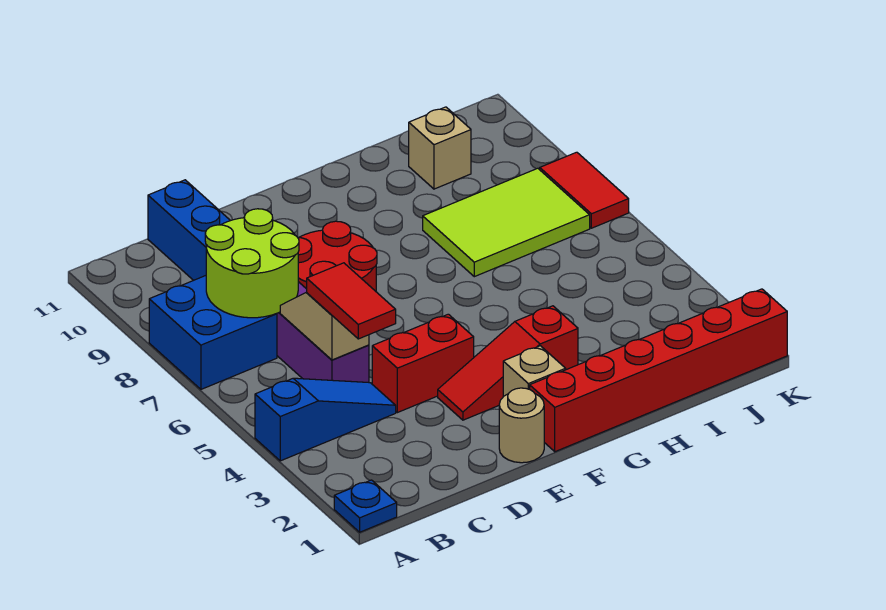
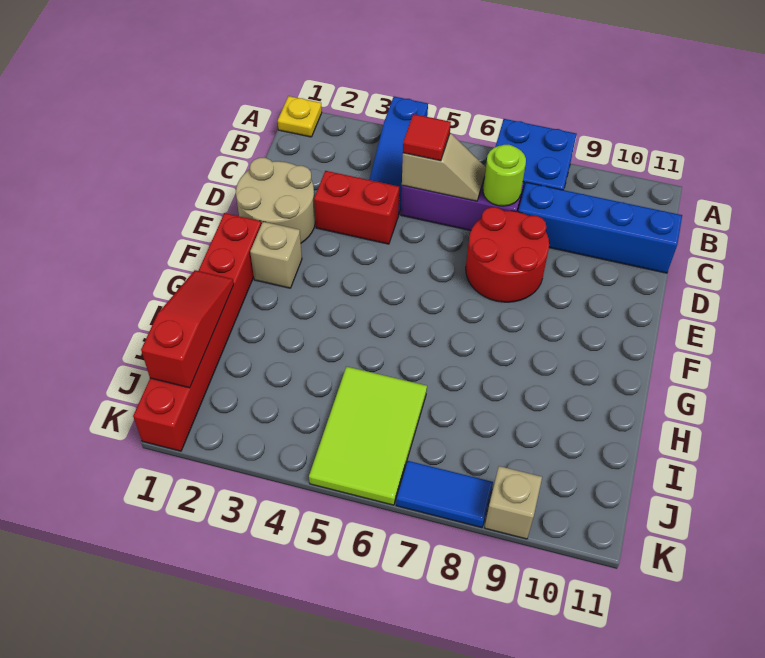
blue plate A1 level 1 -> yellow plate A1 level 1
lime round brick B7:C8 level 2 -> lime round brick C7 level 2
red tile C4:C5 level 3 -> red tile C5 level 3
red brick D4:E4 level 1 -> red brick D3:D4 level 1
tan round brick E1 level 1 -> tan round brick D1:E2 level 1
red slope E3:G3 level 1 top G -> red slope H1:J1 level 2 top J
lime tile H7:J8 level 1 -> lime tile I5:K6 level 1
tan brick I10 level 1 -> tan brick K9 level 1
red tile K7:K8 level 1 -> blue tile K7:K8 level 1

